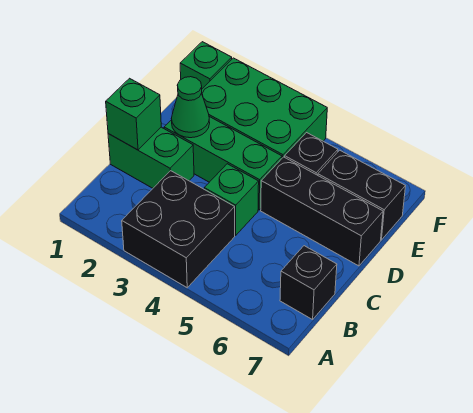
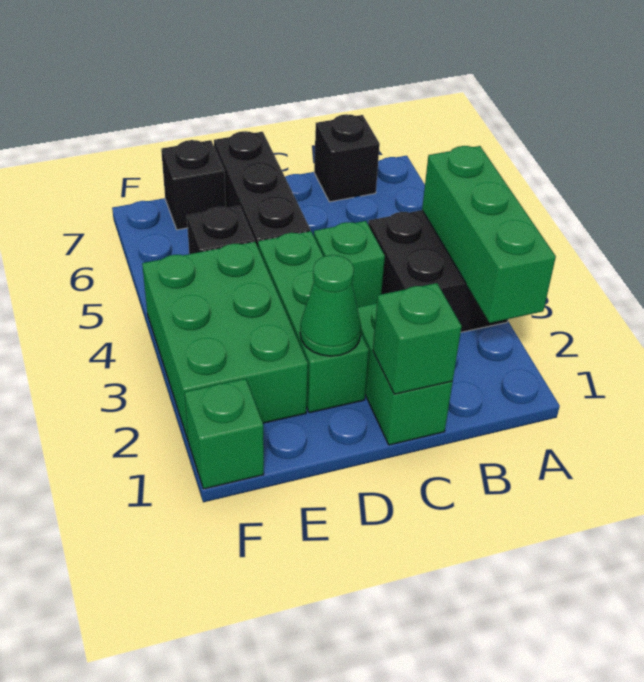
none -> green brick A2:A4 level 2
black brick E6:E7 level 1 -> black brick E7 level 1

